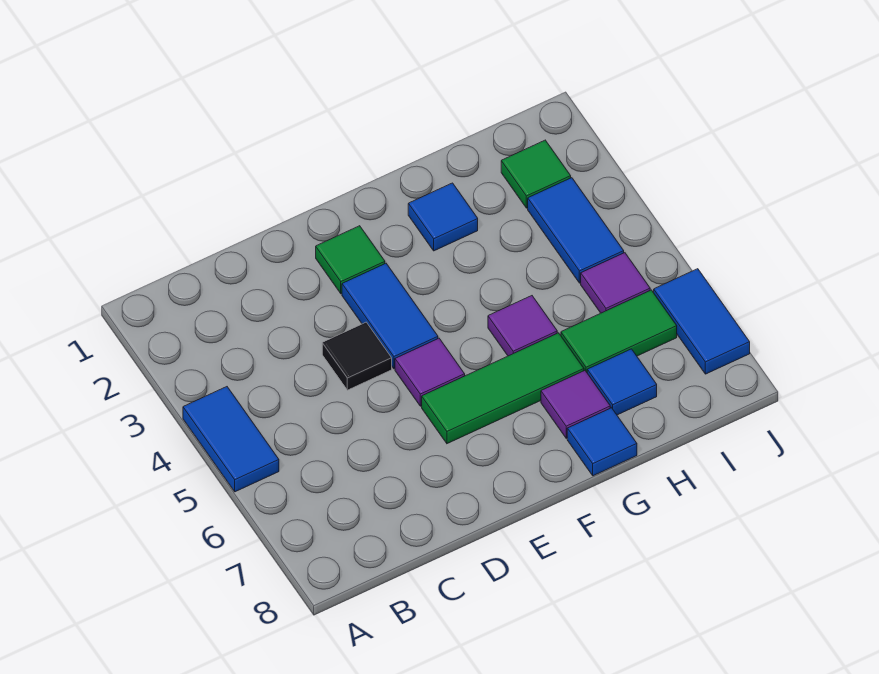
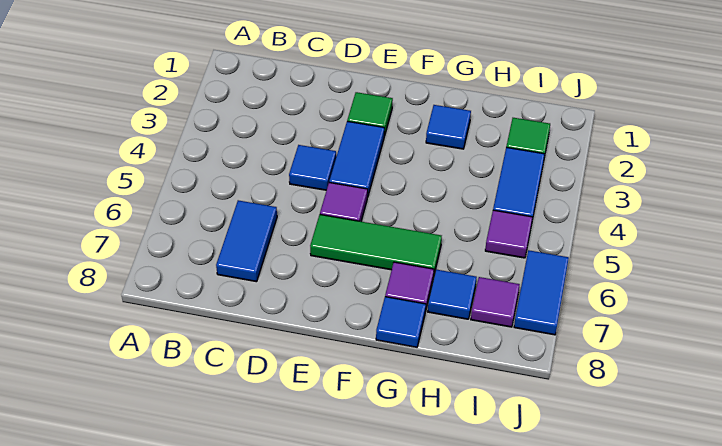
blue tile A4:A5 level 1 -> blue tile C6:C7 level 1
black tile D4 level 1 -> blue tile D4 level 1
purple tile G5 level 1 -> purple tile I7 level 1
green tile H6:I6 level 1 -> none

